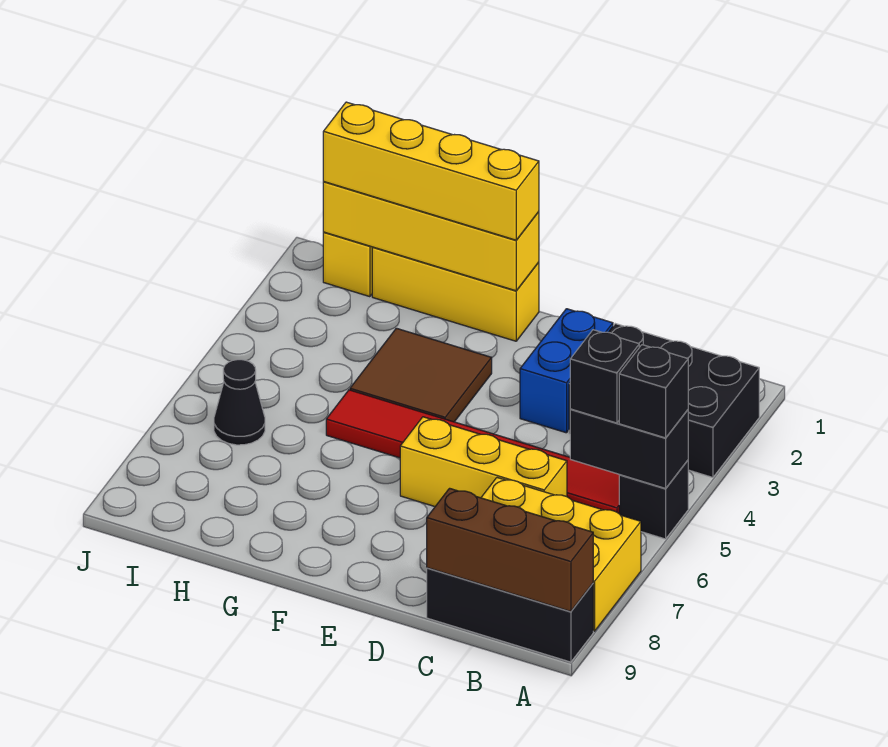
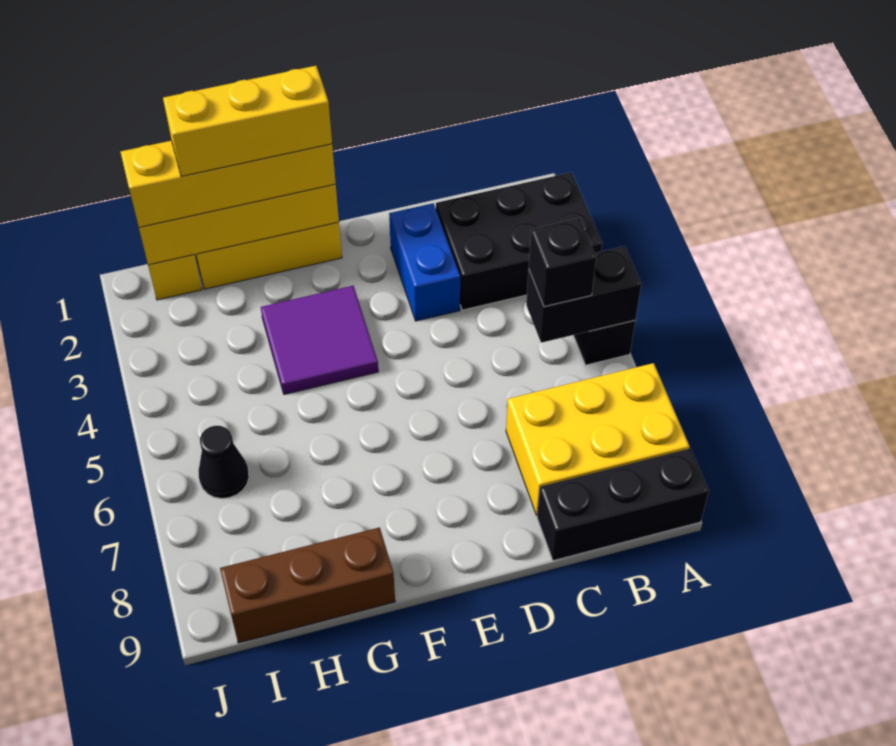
black brick A5 level 3 -> none
brown brick A9:C9 level 2 -> brown brick G9:I9 level 1
red tile B5:G5 level 1 -> none
yellow brick C6:E6 level 1 -> yellow brick F1:H1 level 4
brown tile F3:G4 level 1 -> purple tile F3:G4 level 1

